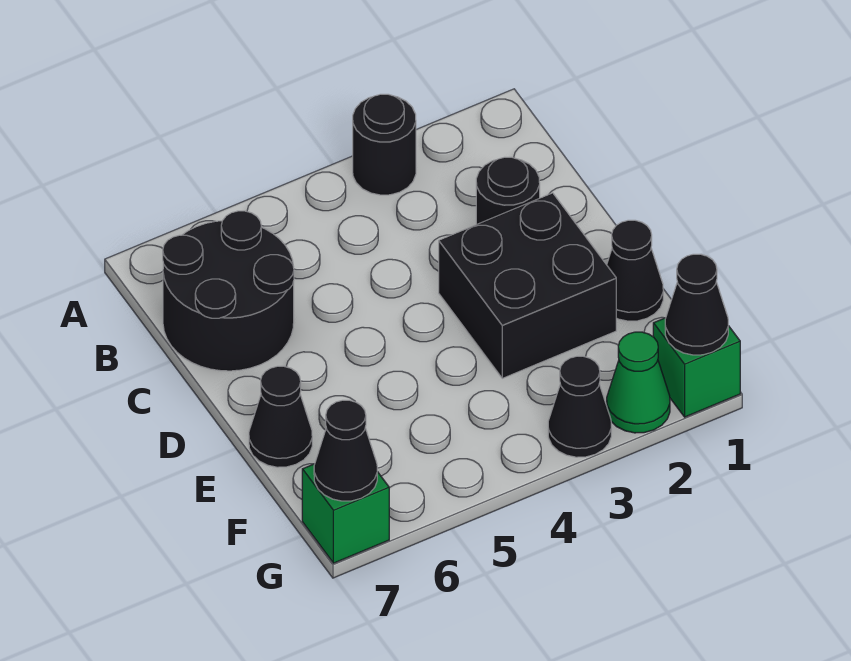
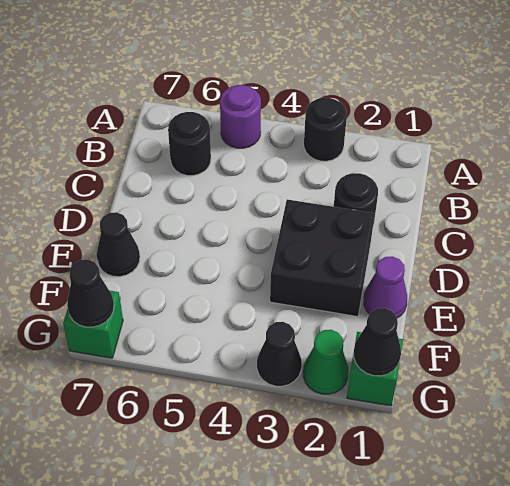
none -> purple round brick A5 level 1
black round brick B6:C7 level 1 -> black round brick B6 level 1
black cone E1 level 1 -> purple cone E1 level 1

